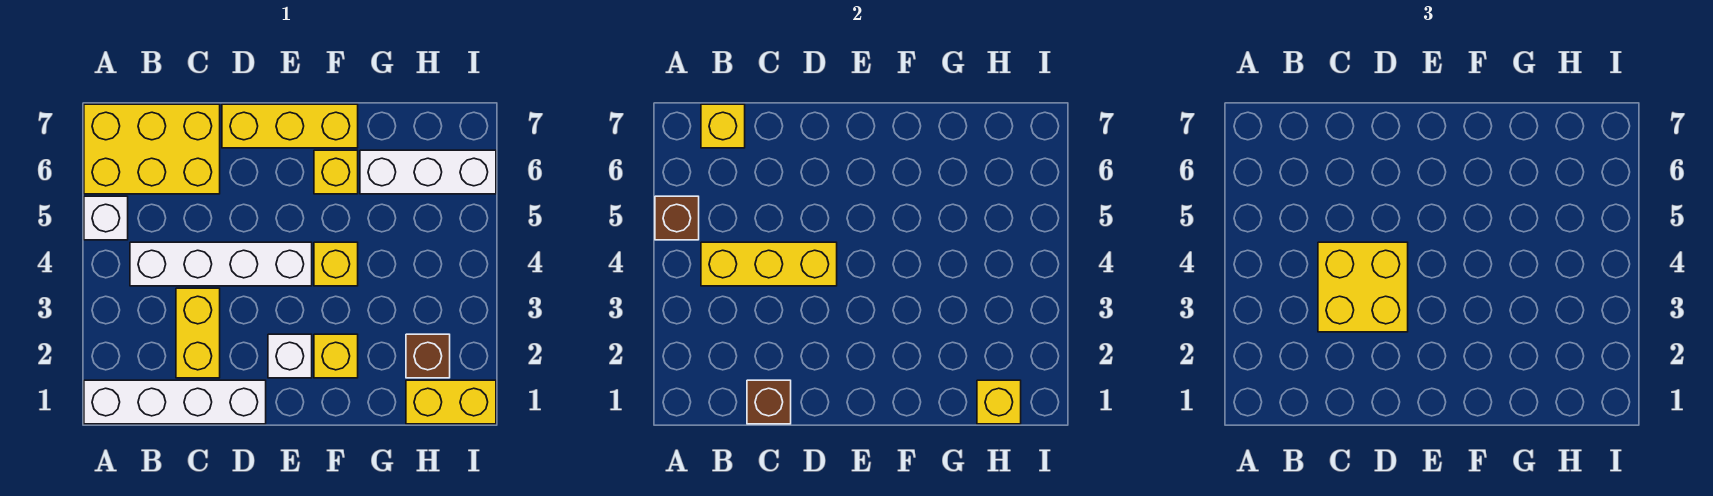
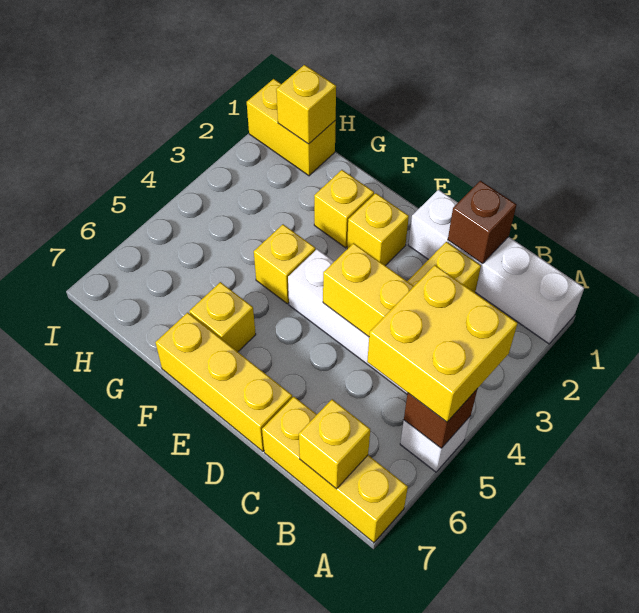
yellow brick A6:C7 level 1 -> yellow brick A7:C7 level 1
yellow brick C3:D4 level 3 -> yellow brick A4:B5 level 3
white brick E2 level 1 -> yellow brick E2 level 1
white brick G6:I6 level 1 -> none
brown brick H2 level 1 -> none

